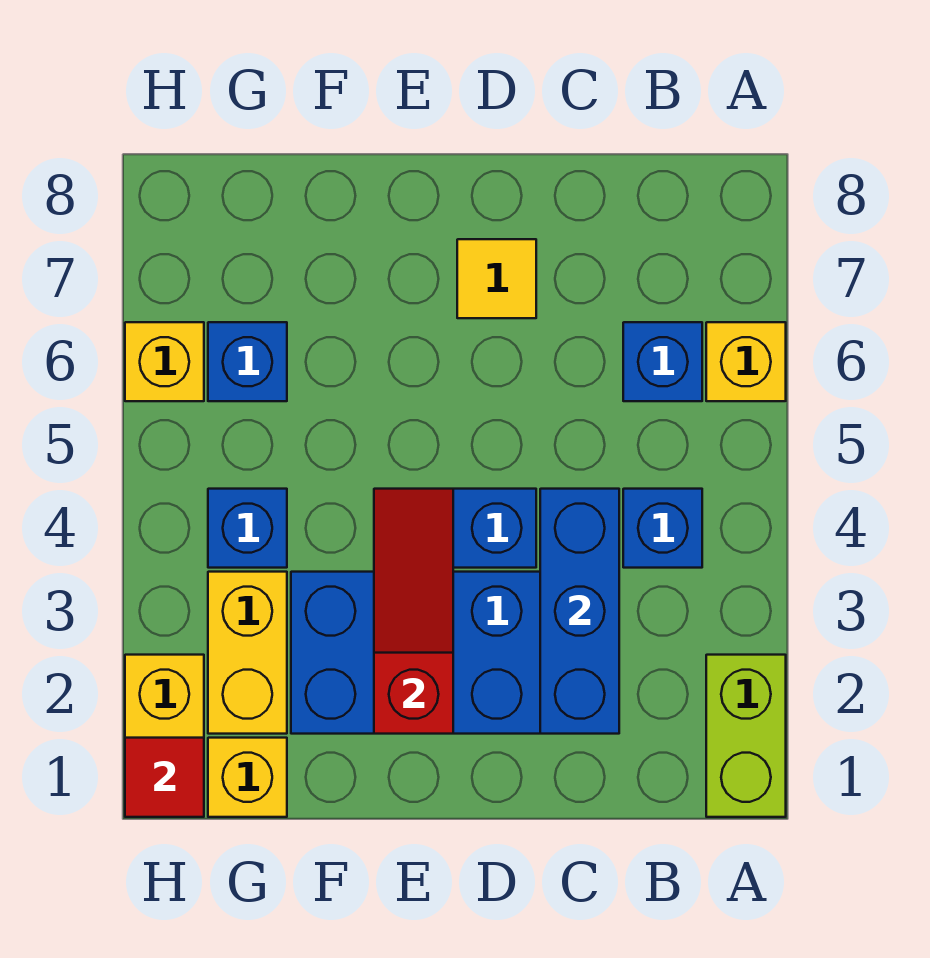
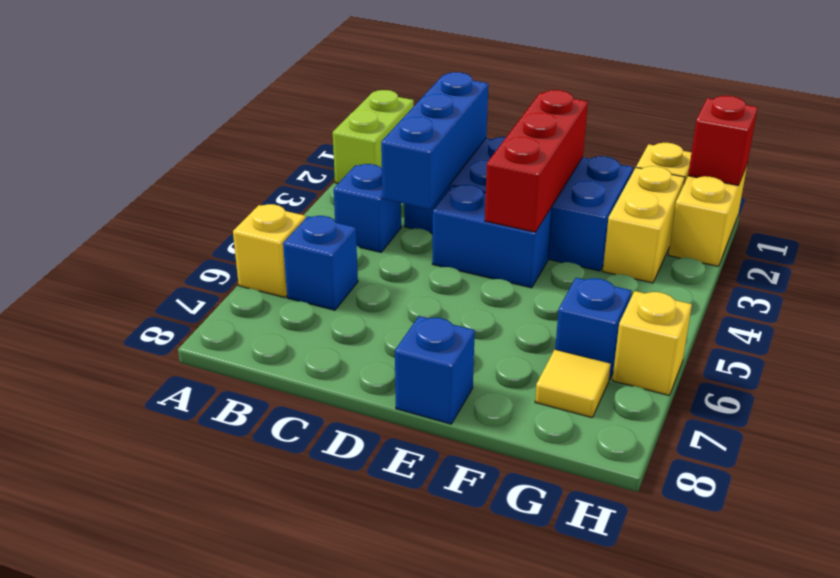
yellow tile D7 level 1 -> yellow tile G7 level 1
red slope E2:E4 level 2 top 2 -> red brick E2:E4 level 2
blue brick G4 level 1 -> blue brick E8 level 1
red tile H1 level 2 -> red brick H1 level 2

